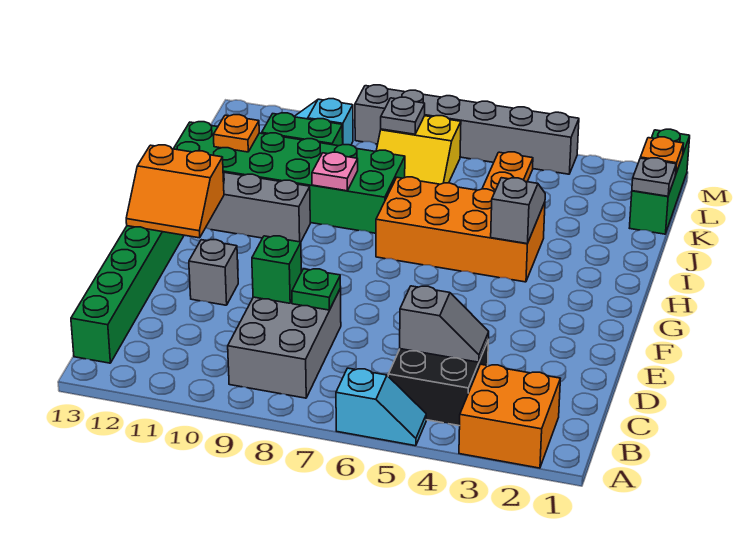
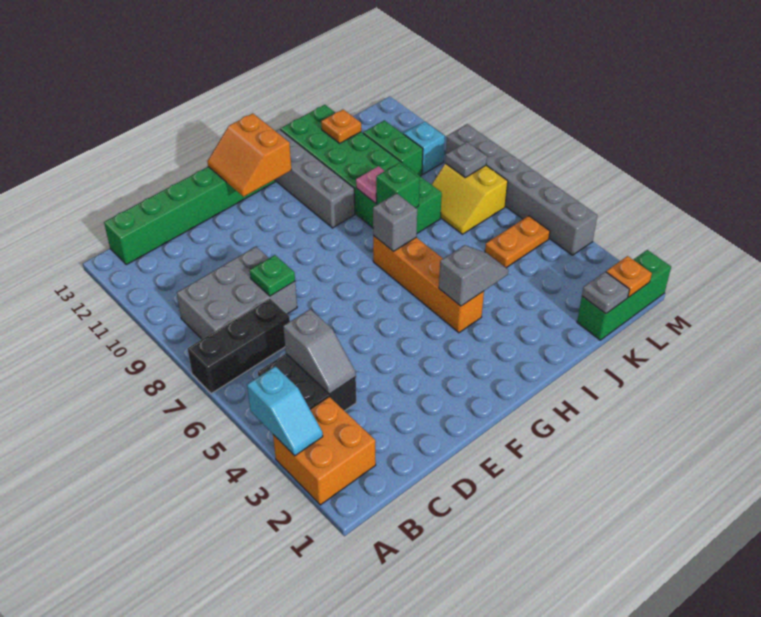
cyan slope A5:A6 level 1 top 6 -> cyan slope A3:A4 level 2 top 4
none -> black brick A7:C7 level 1
green brick D9 level 2 -> green brick I8 level 2
grey brick E11 level 1 -> grey brick H7 level 2
orange brick H4:I7 level 1 -> orange brick H4:H7 level 1

